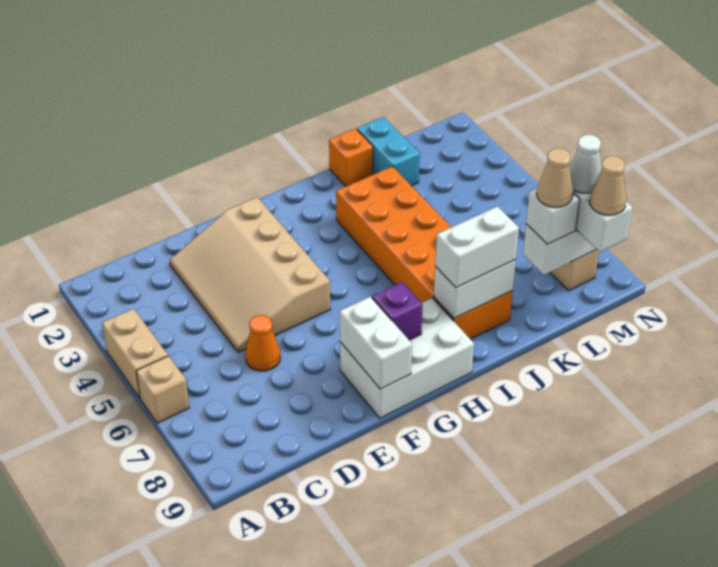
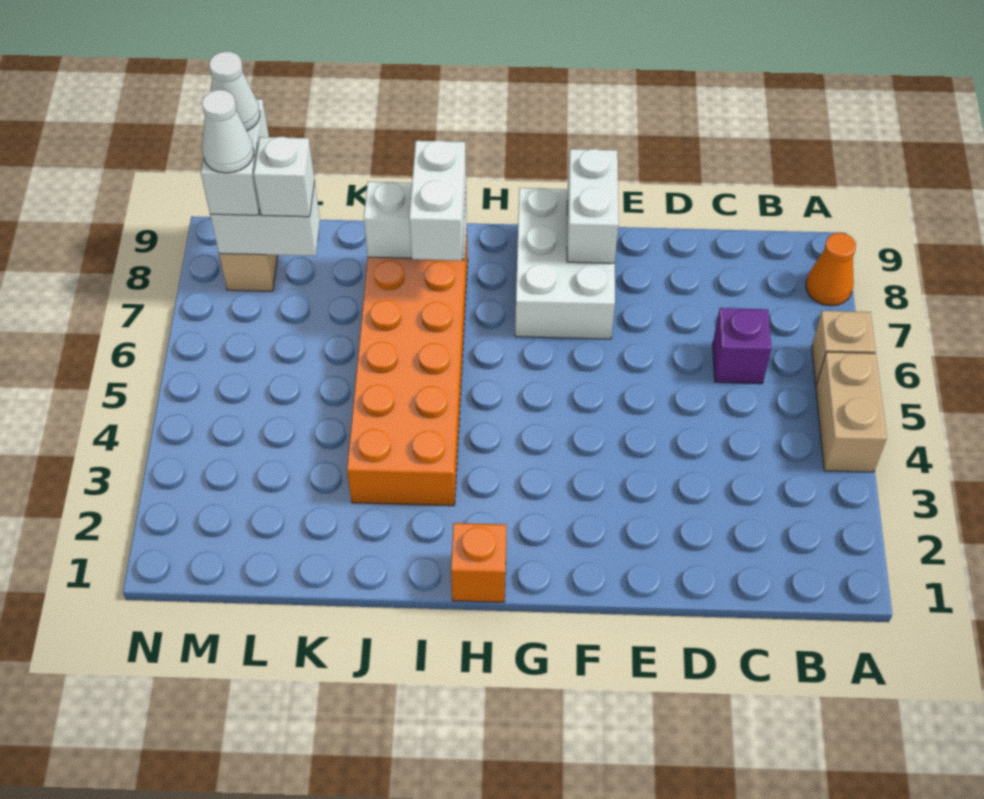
tan slope D2:F5 level 1 top F -> none
orange cone D6 level 1 -> orange cone A8 level 1
white brick F8:H9 level 1 -> white brick F7:G9 level 1
purple brick G8 level 2 -> purple brick C6 level 1
white brick I8:J8 level 3 -> white brick I7:I8 level 3
orange brick J1 level 1 -> orange brick H1 level 1
cyan brick K1:K2 level 1 -> none
tan cone L8 level 4 -> none
tan cone M9 level 4 -> white cone M9 level 4

